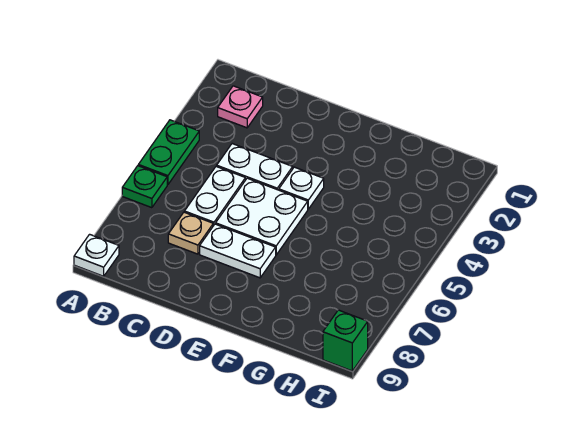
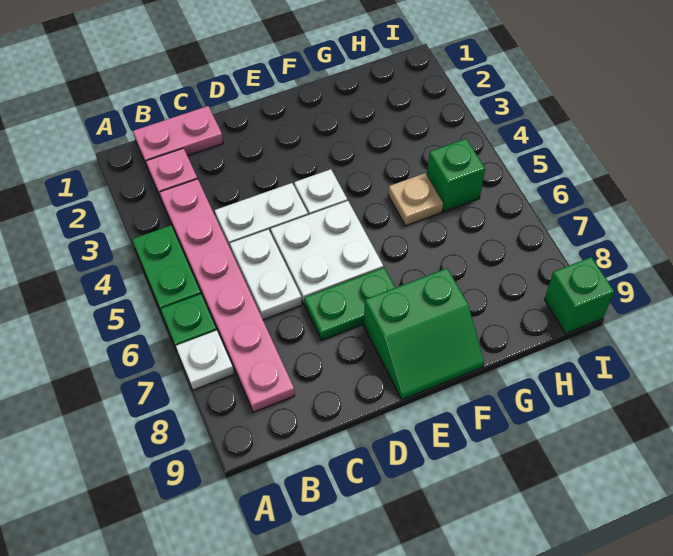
white plate A9 level 1 -> white plate A7 level 1
none -> pink plate B1:C1 level 1
none -> pink plate B3:B8 level 1
tan plate C7 level 1 -> tan plate G5 level 1
white plate D7:E7 level 1 -> green plate D7:E7 level 1
none -> green slope E8:F9 level 1 top 8
none -> green brick H5 level 1

